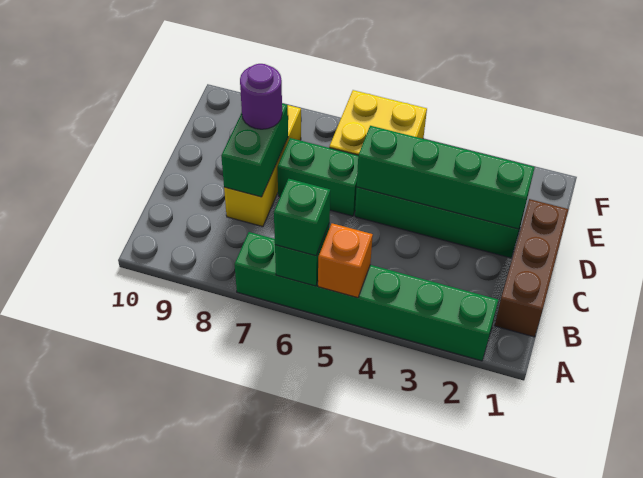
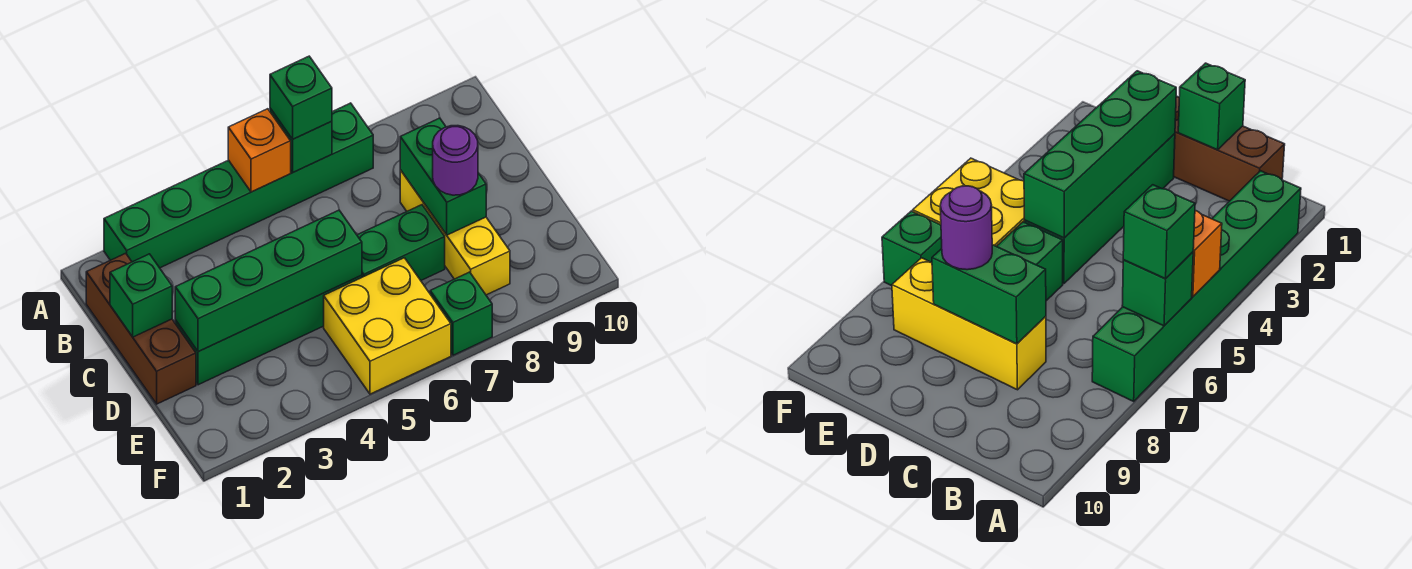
none -> green brick C1 level 2
none -> green brick F7 level 1

